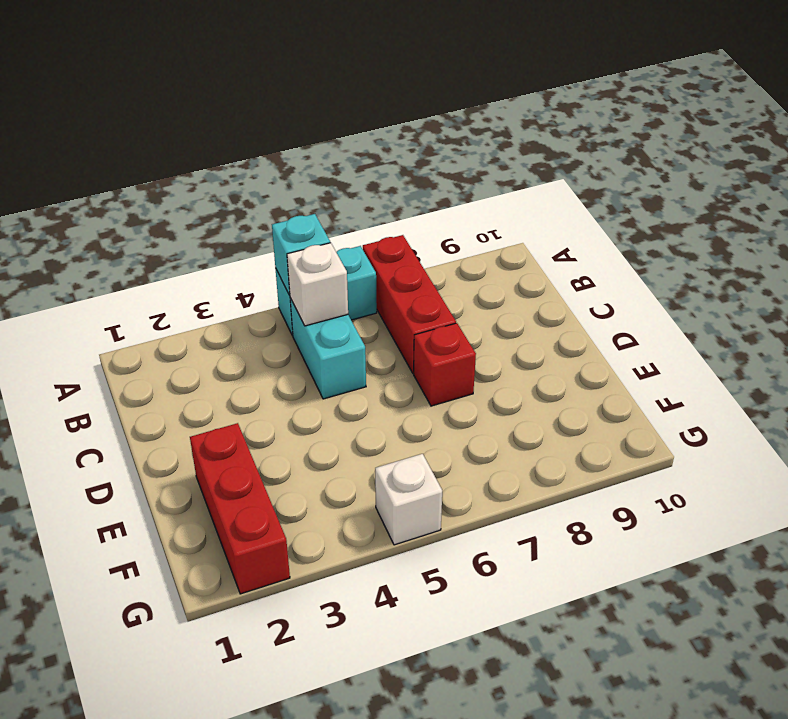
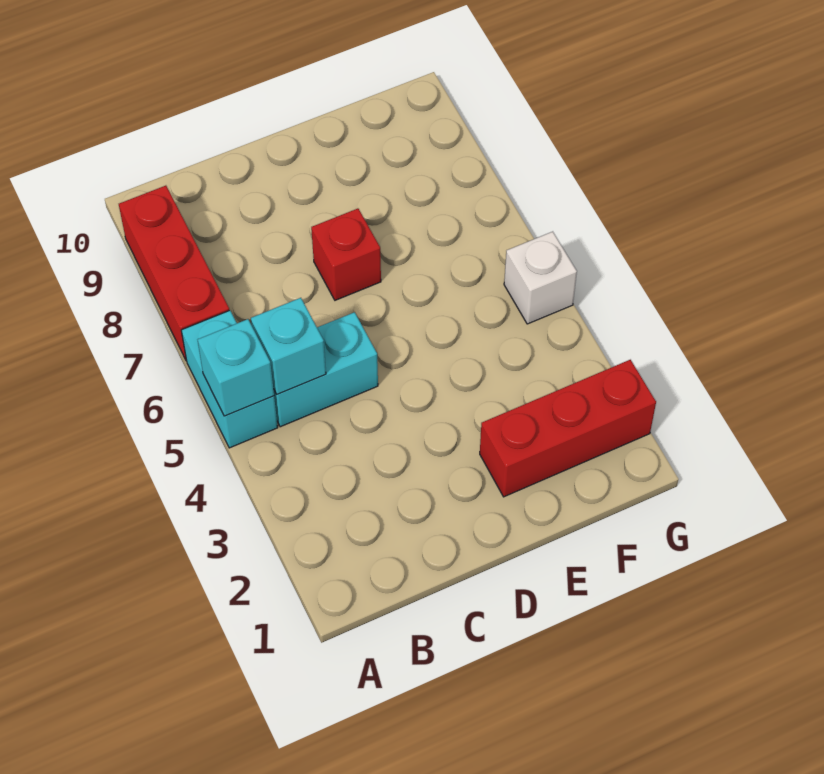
red brick A7:C7 level 1 -> red brick A7:A9 level 1
white brick B5 level 2 -> cyan brick B5 level 2

